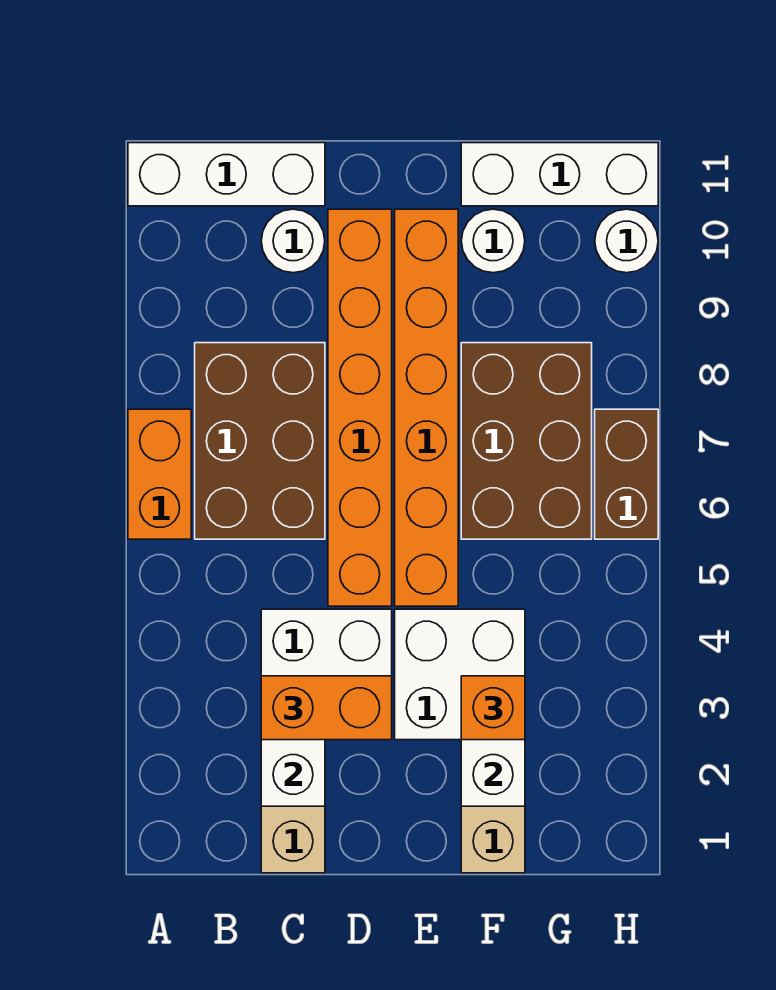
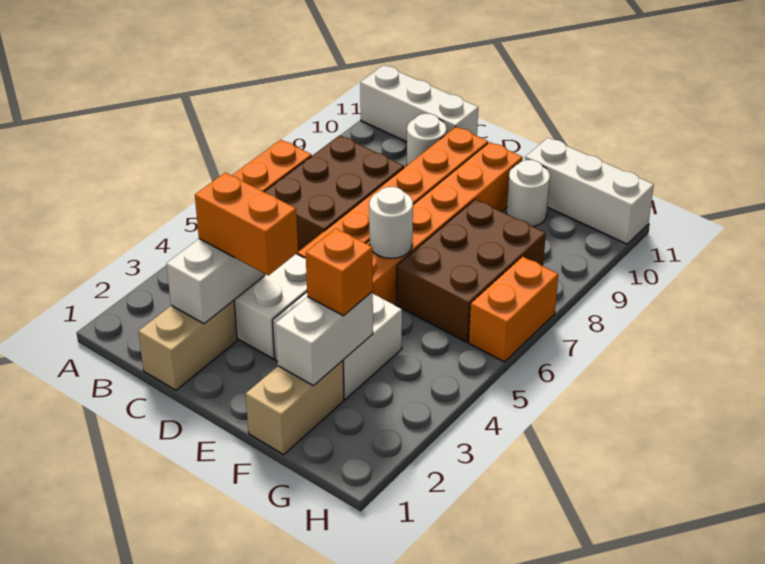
brown brick H6:H7 level 1 -> orange brick H6:H7 level 1
white round brick H10 level 1 -> white round brick E6 level 2

